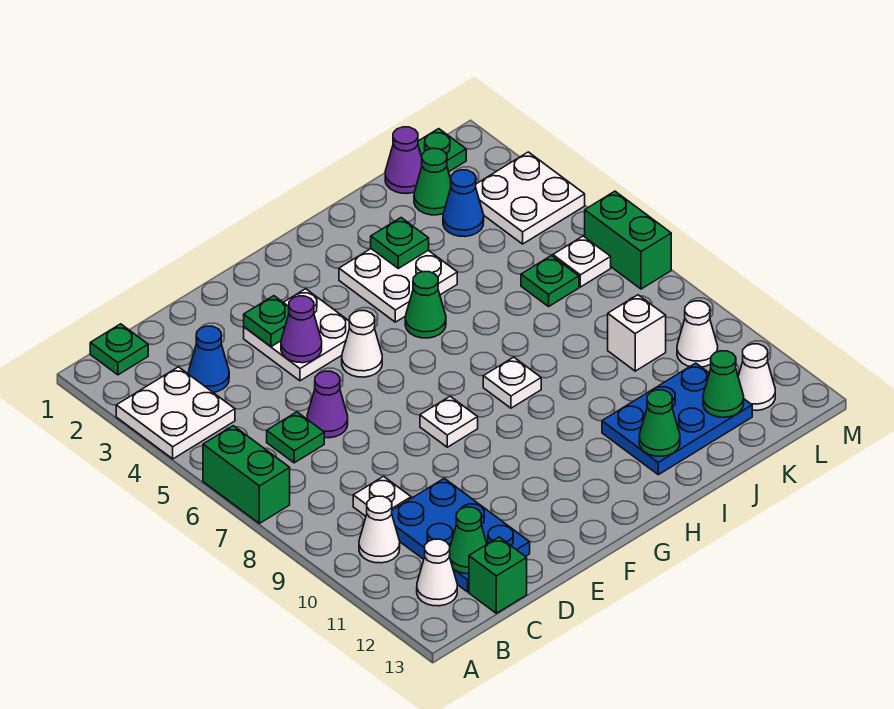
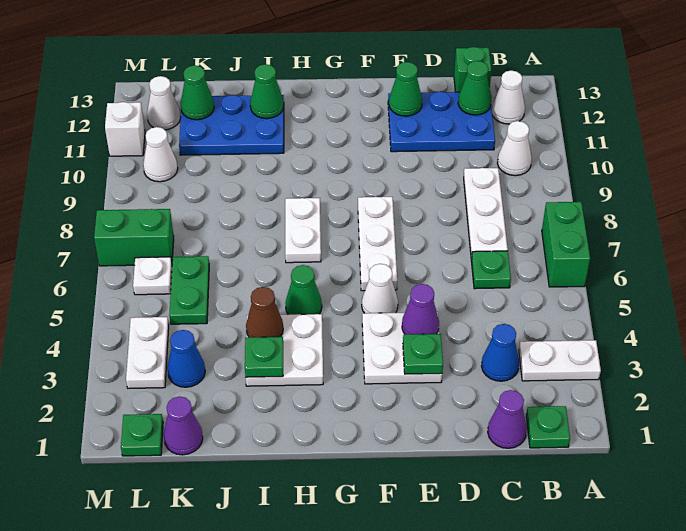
white plate A3:B4 level 1 -> white plate A3:B3 level 1
white plate C9 level 1 -> white plate C7:C9 level 1
blue plate C10:D12 level 1 -> blue plate C11:E12 level 1
purple cone D6 level 1 -> purple cone C1 level 1
white plate F8 level 1 -> white plate F6:F8 level 1
white plate H8 level 1 -> white plate H7:H8 level 1
none -> brown cone I4 level 2
green cone K2 level 1 -> green cone E12 level 2
green plate K6 level 1 -> green plate K5:K6 level 1
white brick K9 level 1 -> white brick M11 level 1
white plate L3:M4 level 1 -> white plate L3:L4 level 1
green brick M6:M7 level 1 -> green brick L7:M7 level 1

